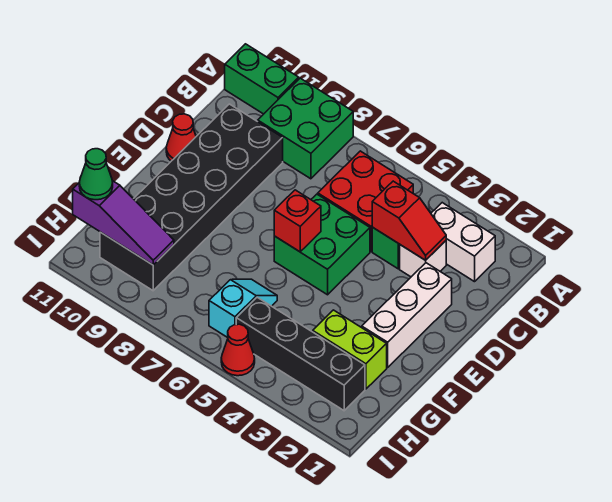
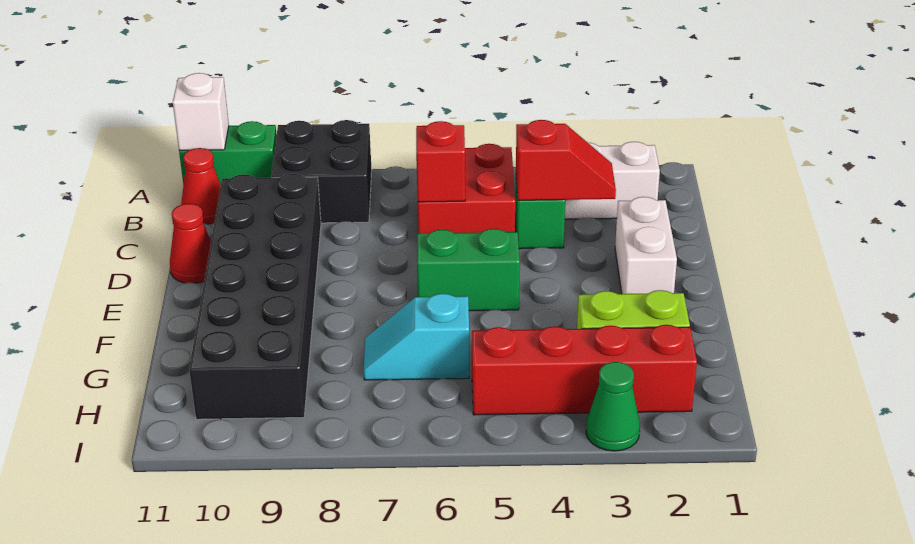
green brick A8:B9 level 1 -> black brick A8:B9 level 1
white brick C3 level 1 -> white brick A11 level 2
white brick D2:F2 level 1 -> white brick D2:E2 level 1
green brick D5:E6 level 1 -> green brick E5:E6 level 1
red brick E6 level 2 -> red brick C6 level 2
cyan slope G6:H6 level 1 top H -> cyan slope G6:G7 level 1 top 6
black brick H2:H5 level 1 -> red brick H2:H5 level 1
purple slope H9:H11 level 2 top 11 -> none
green cone H11 level 3 -> green cone I3 level 1
red cone I5 level 1 -> red cone B11 level 1

